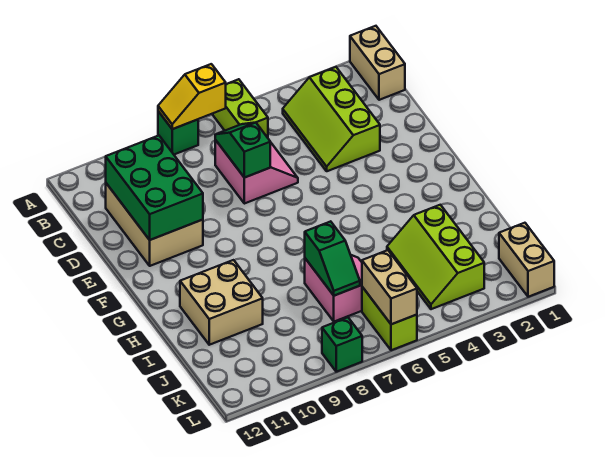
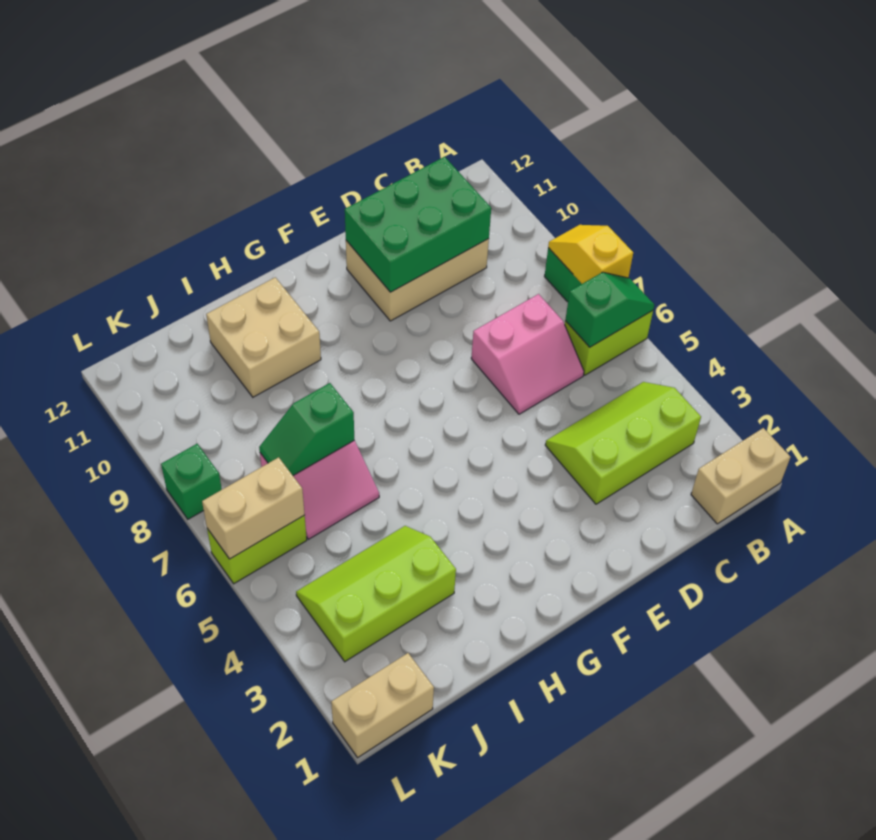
green slope C7:D7 level 2 top D -> green slope A6:B6 level 2 top B

